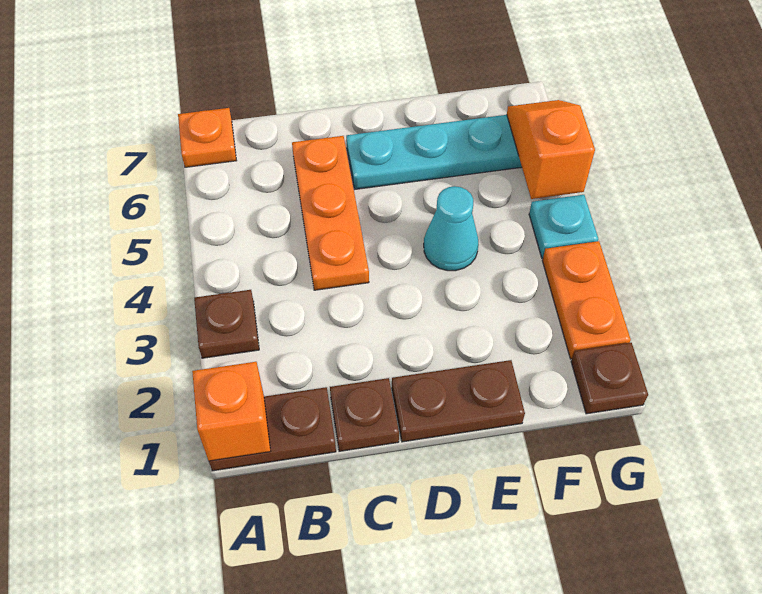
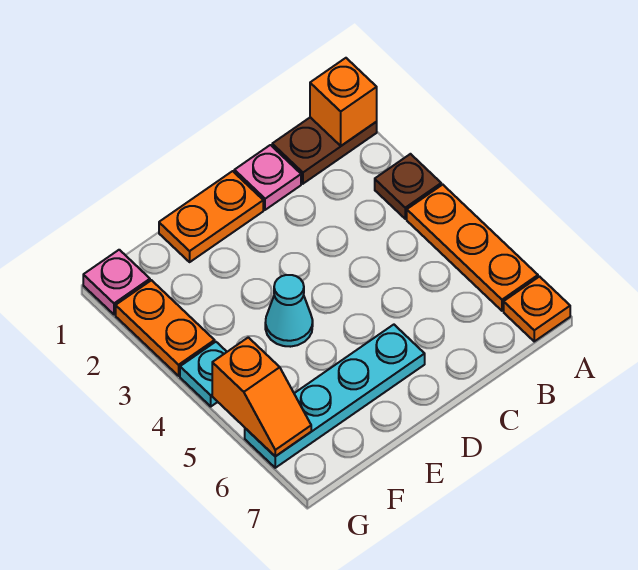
brown plate C1 level 1 -> pink plate C1 level 1
orange plate C4:C6 level 1 -> orange plate A4:A6 level 1
brown plate D1:E1 level 1 -> orange plate D1:E1 level 1
brown plate G1 level 1 -> pink plate G1 level 1

